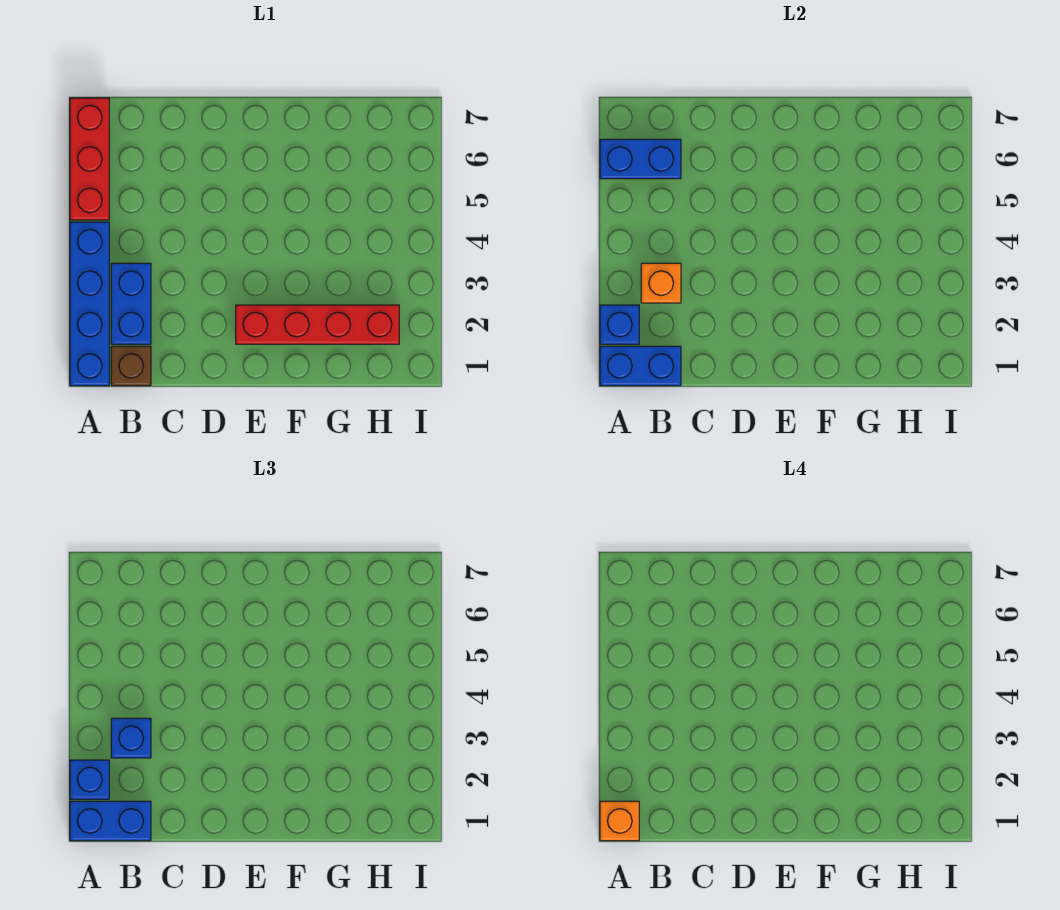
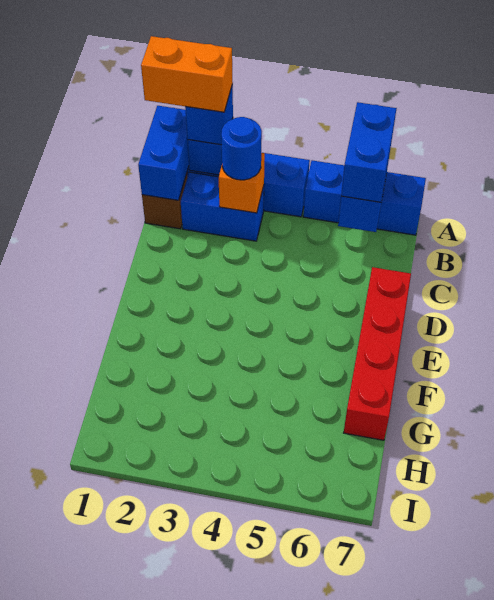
blue brick A1:B1 level 3 -> blue brick A6:B6 level 3
orange brick A1 level 4 -> orange brick A1:A2 level 4
red brick A5:A7 level 1 -> blue brick A5:A7 level 1
blue brick B3 level 3 -> blue round brick B3 level 3
red brick E2:H2 level 1 -> red brick D7:G7 level 1

